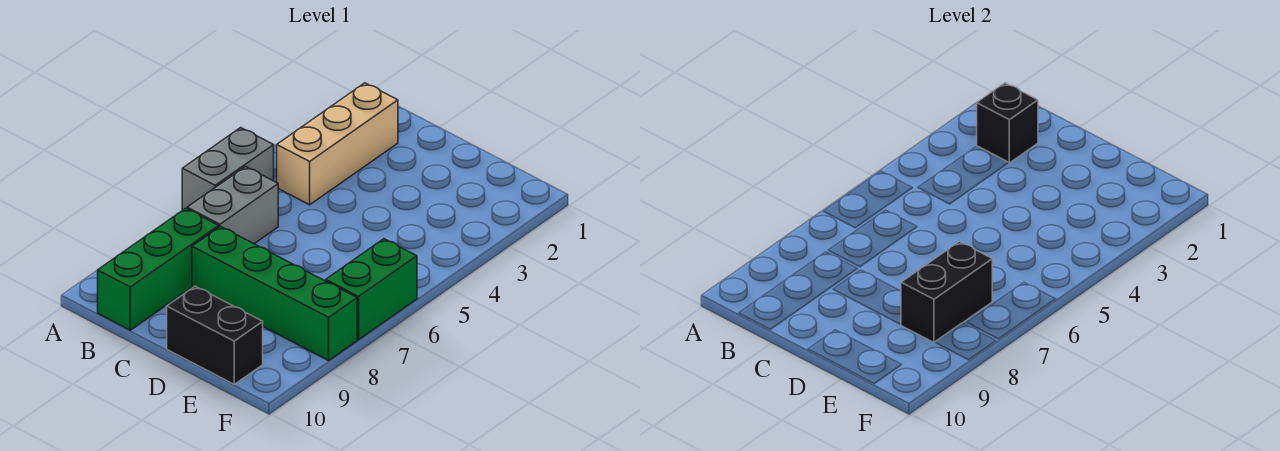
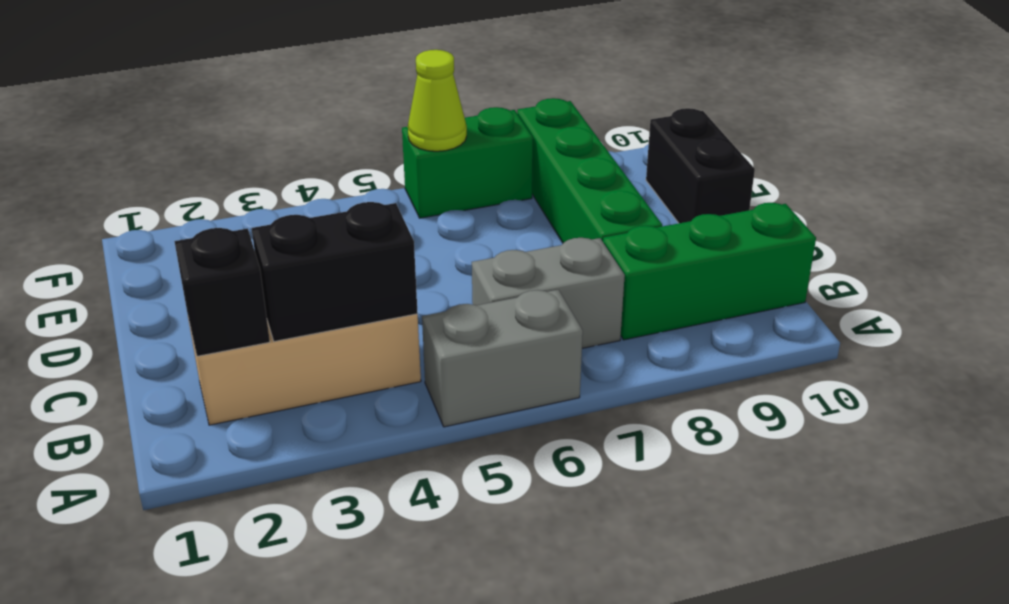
black brick E7:E8 level 2 -> black brick B3:B4 level 2
none -> lime cone F6 level 2

